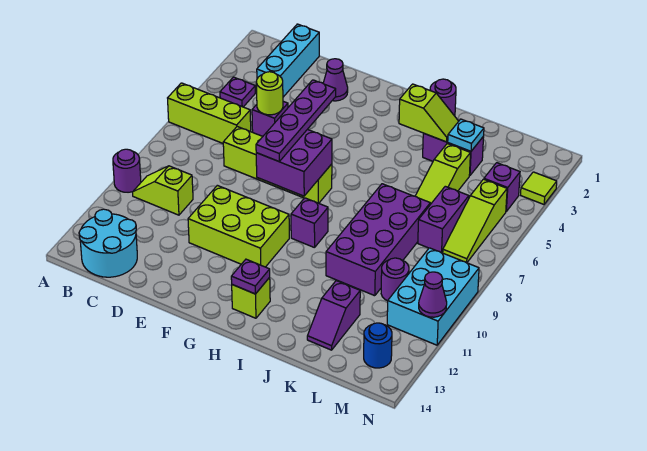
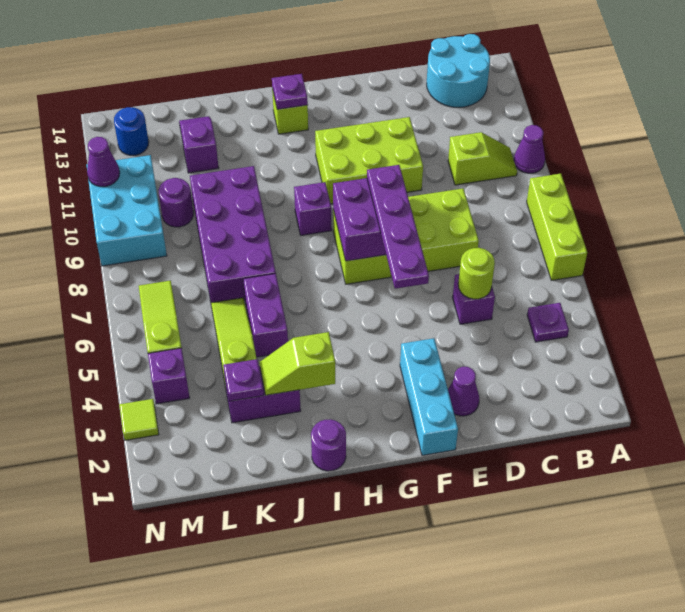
lime brick A6:C6 level 1 -> lime brick A6:A8 level 1
purple round brick A10 level 1 -> purple cone A10 level 1
cyan brick C1:C3 level 1 -> cyan brick F1:F3 level 1
lime brick D7:G7 level 1 -> lime brick D7:G8 level 1
cyan plate K3 level 2 -> purple plate K3 level 2
purple brick L6:L7 level 1 -> purple brick J5:J6 level 1

